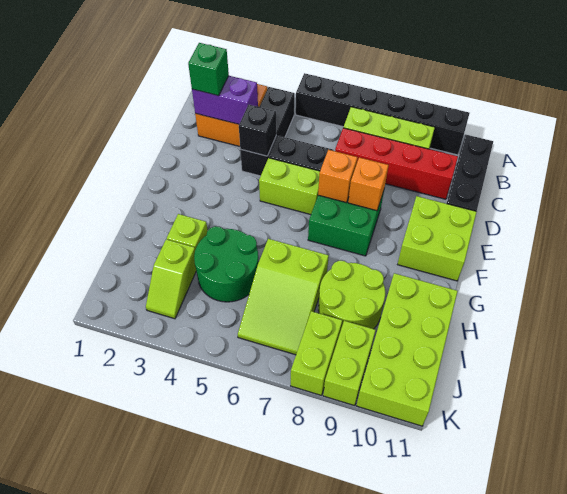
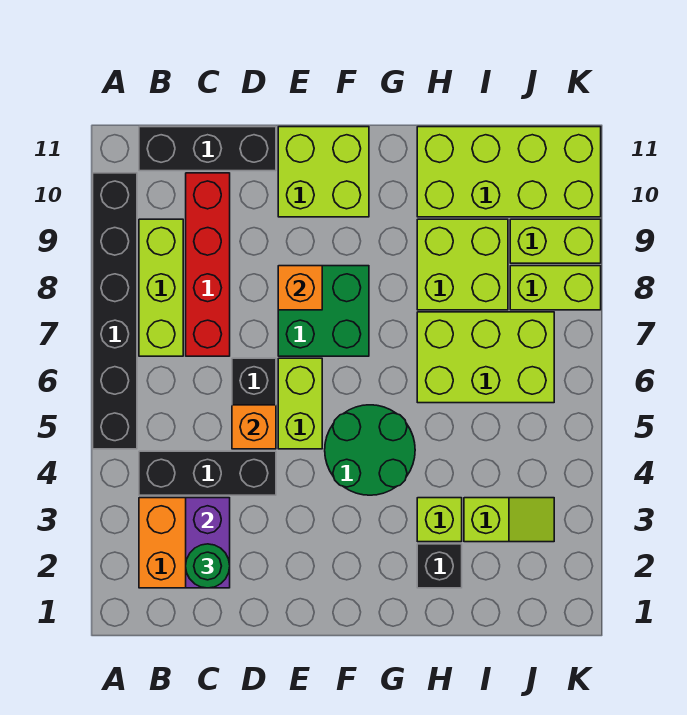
green brick C2 level 3 -> green round brick C2 level 3
black brick D4 level 2 -> black brick H2 level 1
orange brick E7 level 2 -> orange brick D5 level 2
green round brick H4:I5 level 1 -> green round brick F4:G5 level 1
lime slope H6:J7 level 1 top H -> lime brick H6:J7 level 1
lime round brick H8:I9 level 1 -> lime brick H8:I9 level 1

